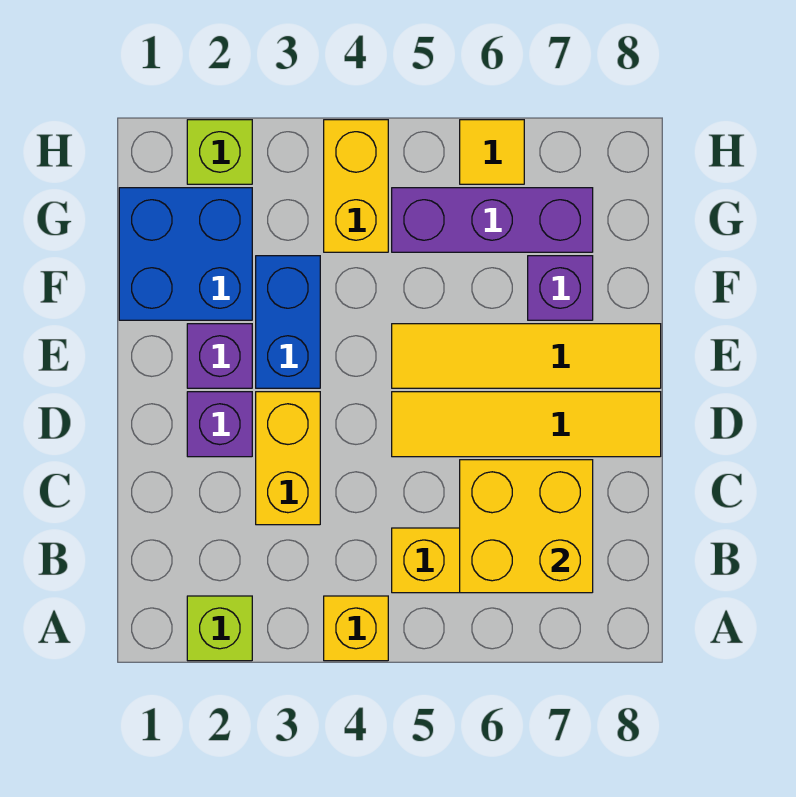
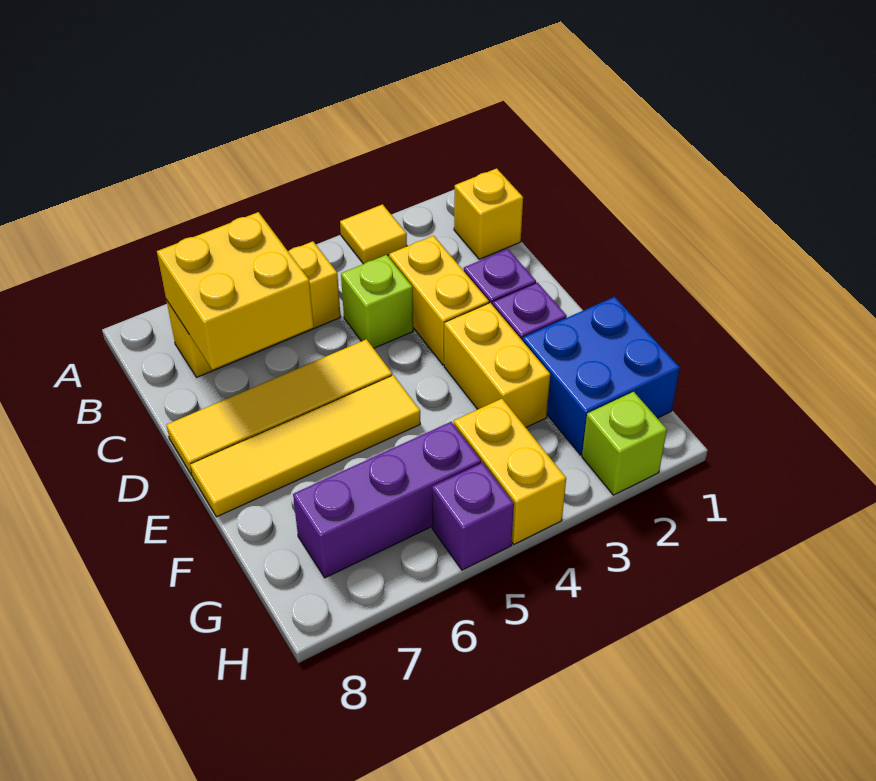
lime brick A2 level 1 -> lime brick C4 level 1
yellow brick A4 level 1 -> yellow brick B1 level 1
blue brick E3:F3 level 1 -> yellow brick E3:F3 level 1
purple brick F7 level 1 -> purple brick H5 level 1
yellow tile H6 level 1 -> yellow tile A3 level 1

